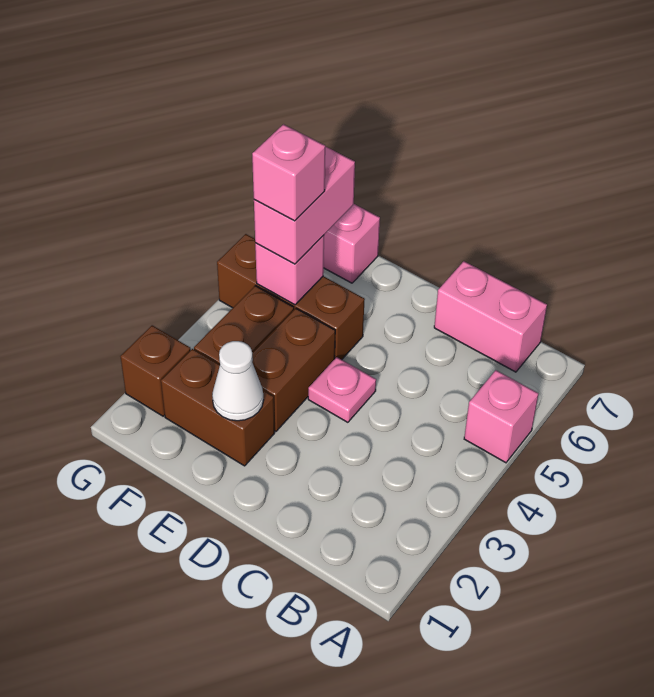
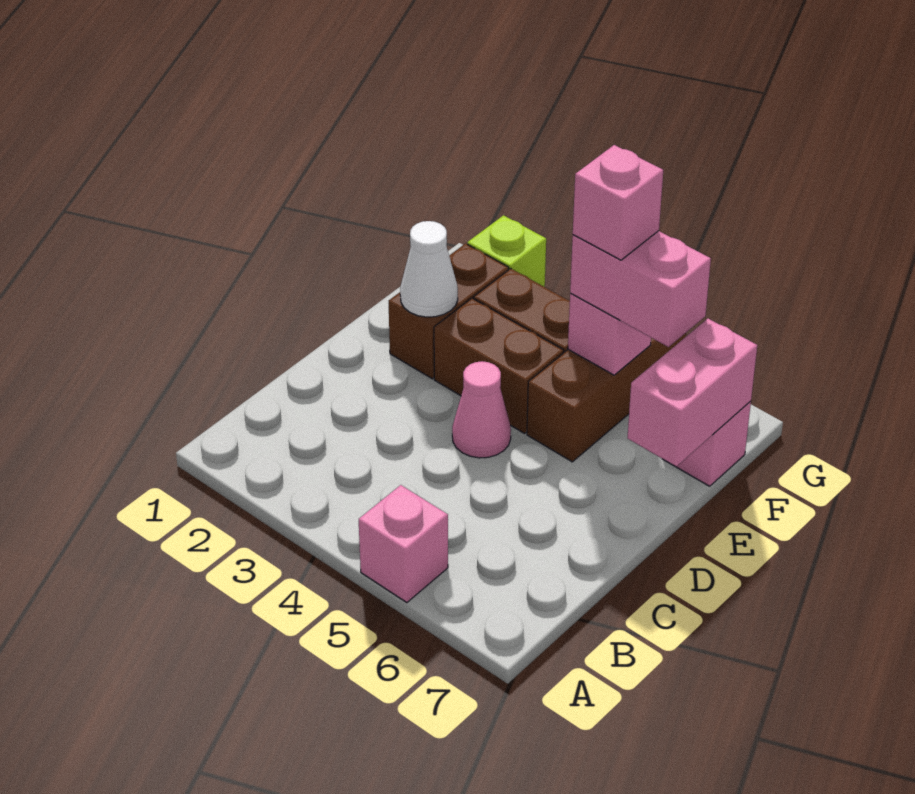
pink brick B7:C7 level 1 -> pink brick E7:F7 level 2
pink plate D4 level 1 -> pink cone D4 level 1
brown brick G2 level 1 -> lime brick G2 level 1

